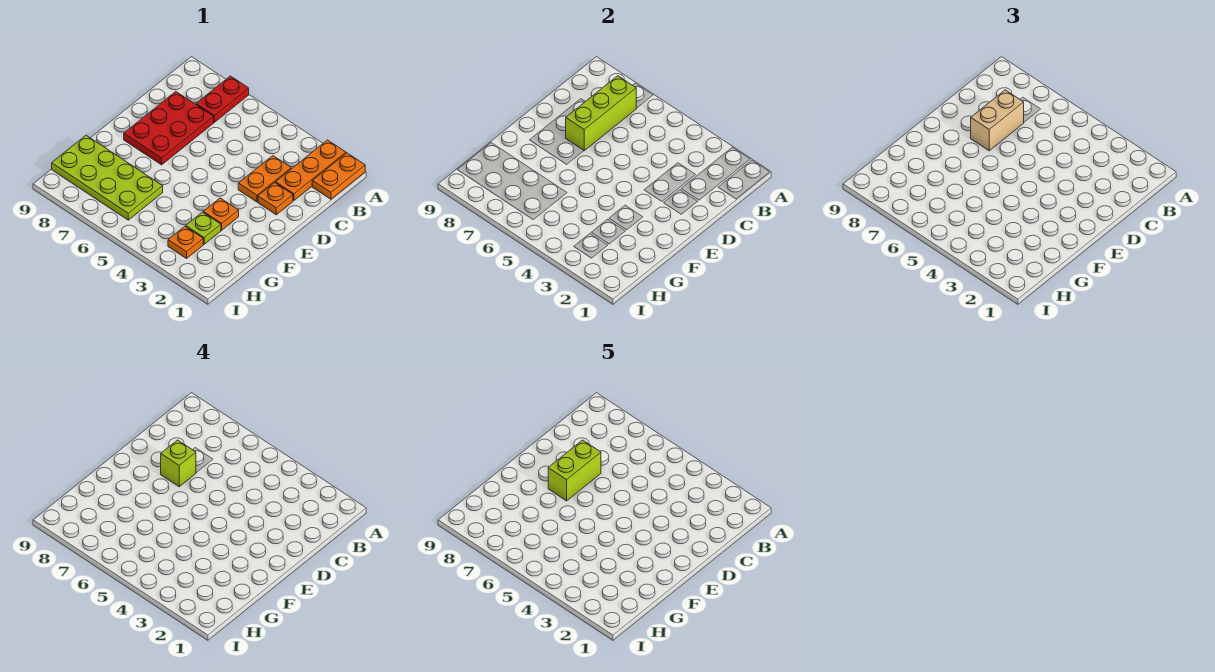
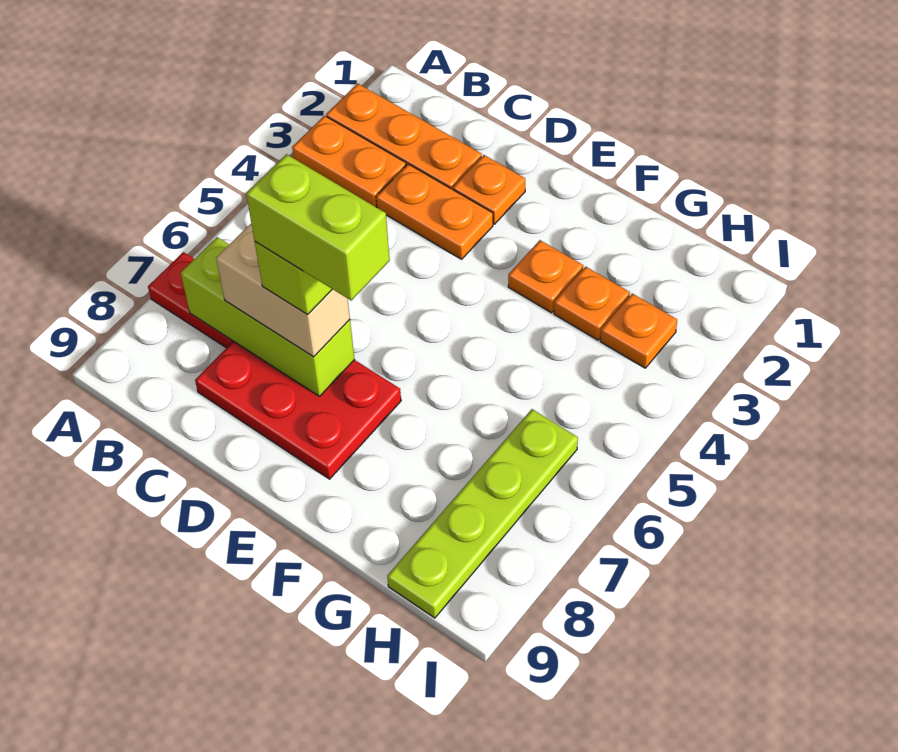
orange plate A1:B1 level 1 -> orange plate A3:B3 level 1
lime plate G3 level 1 -> orange plate G3 level 1
lime plate G6:H9 level 1 -> lime plate H6:H9 level 1

